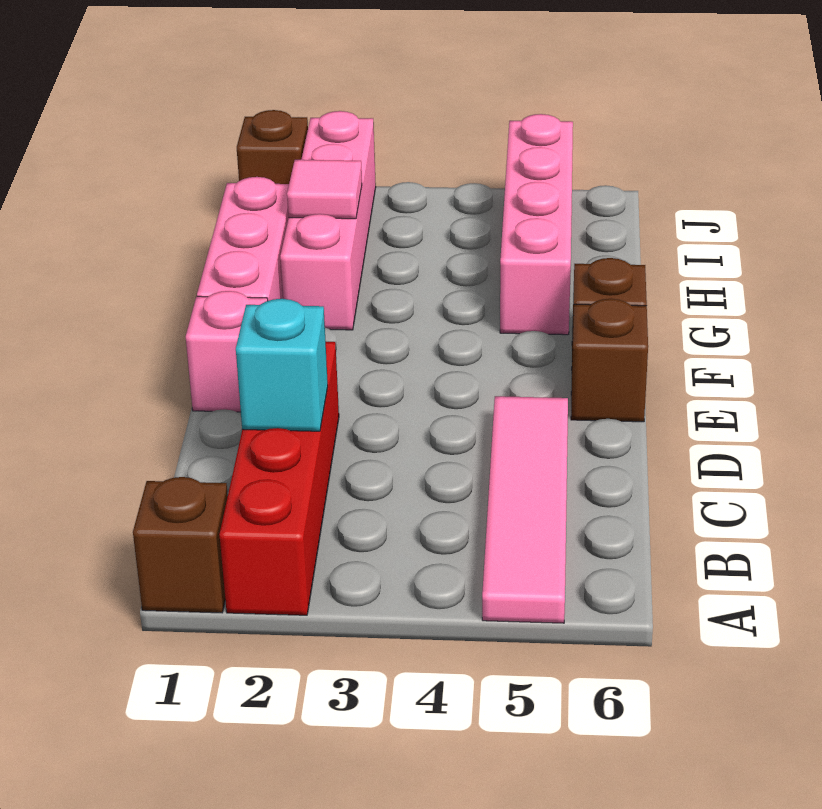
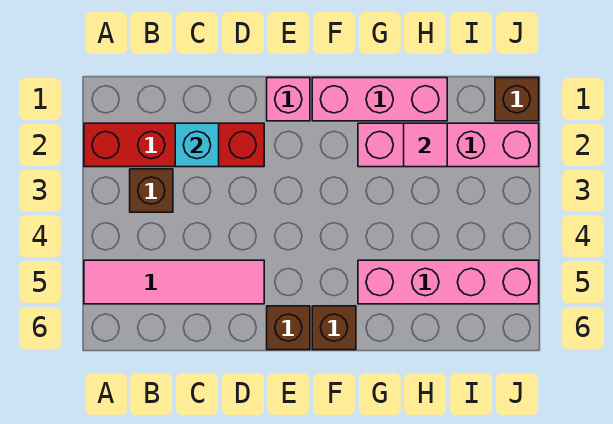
brown brick A1 level 1 -> brown brick B3 level 1

